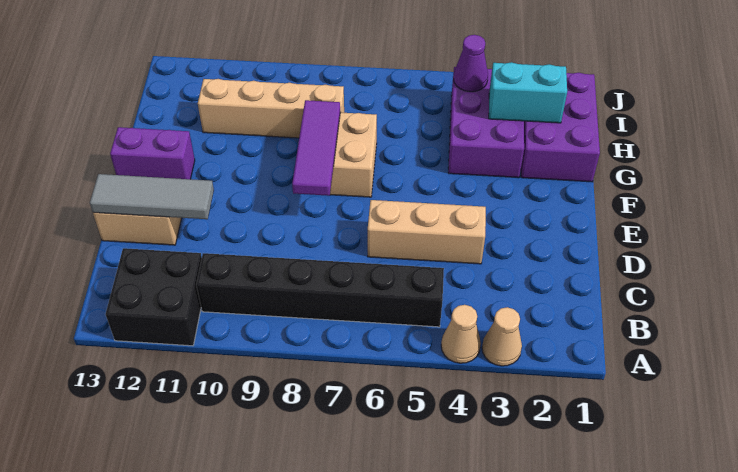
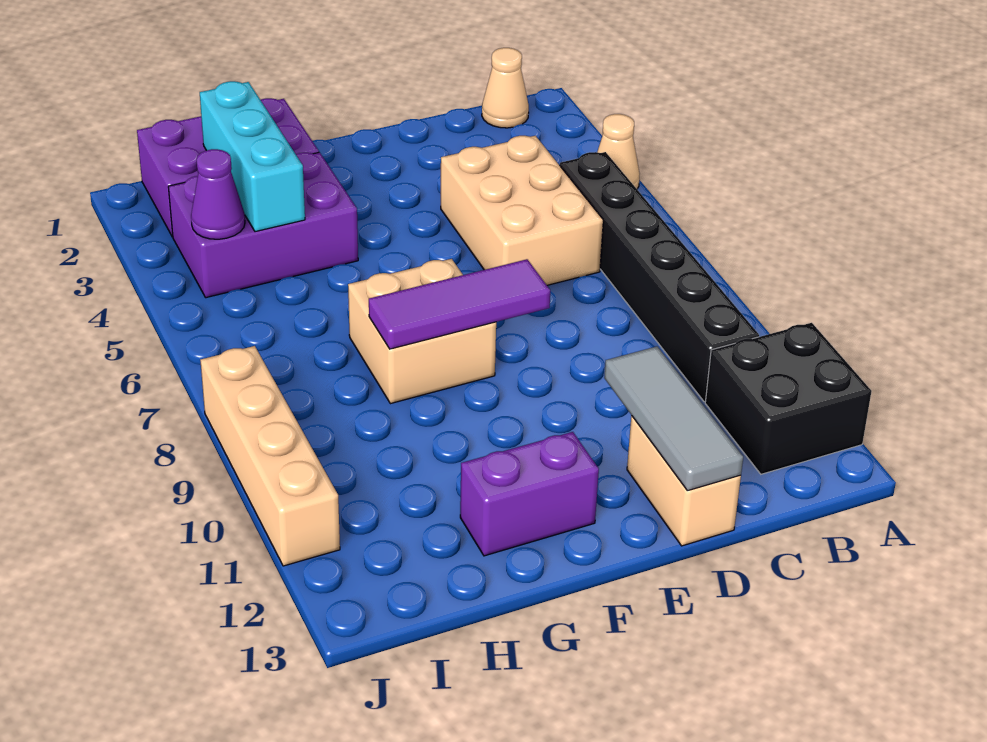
tan cone A3 level 1 -> tan cone B1 level 1
tan brick D4:D6 level 1 -> tan brick C4:D6 level 1
purple brick F12:F13 level 1 -> purple brick F12:G12 level 1
cyan brick H2:H3 level 2 -> cyan brick H2:H4 level 2
tan brick H8:H11 level 1 -> tan brick J8:J11 level 1

